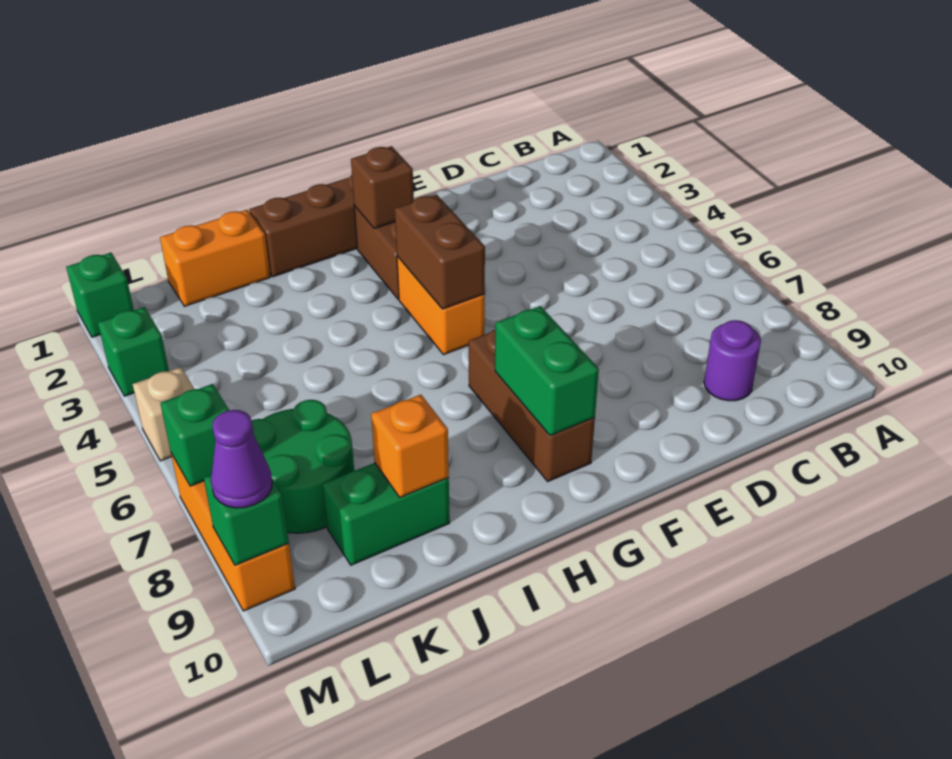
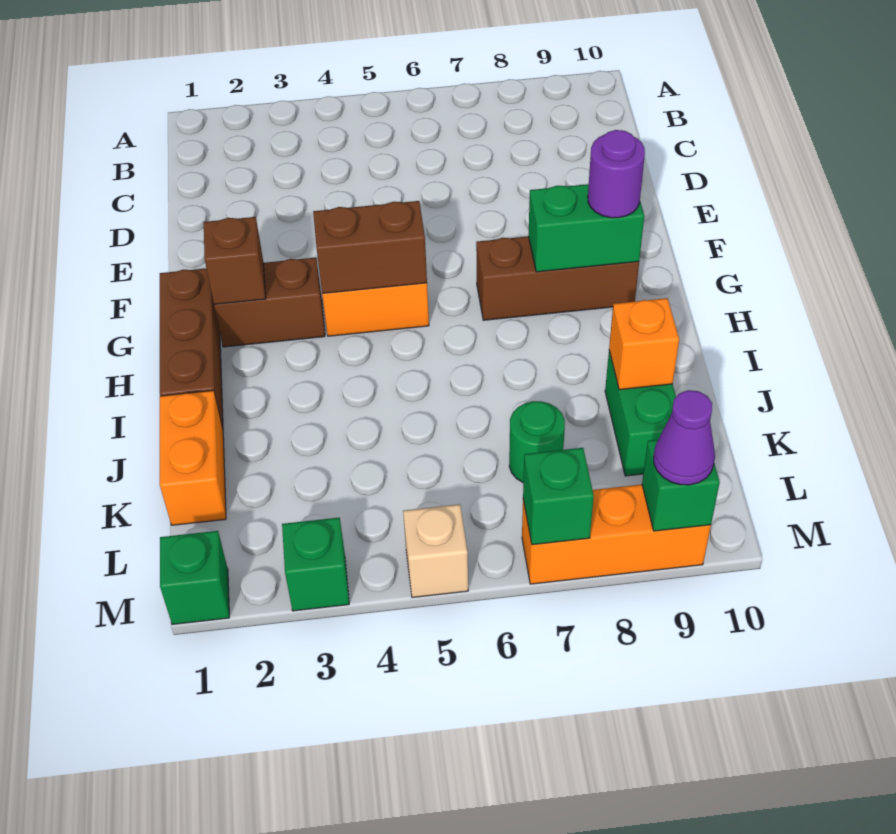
purple round brick C9 level 1 -> purple round brick G9 level 3
green round brick K7:L8 level 1 -> green round brick K7 level 1

